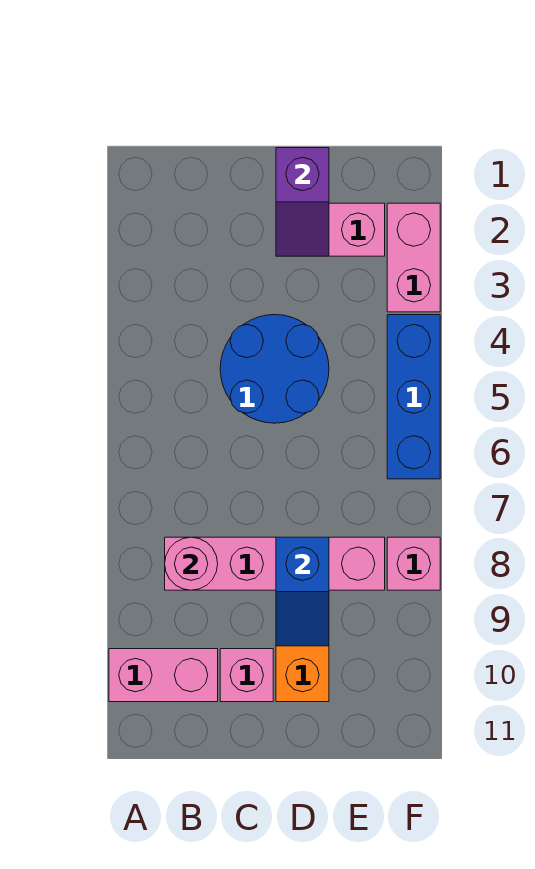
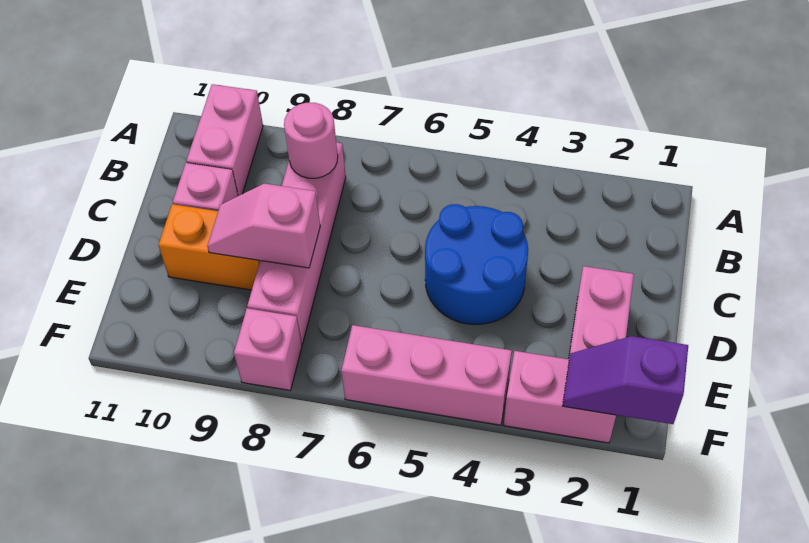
purple slope D1:D2 level 2 top 1 -> purple slope F1:F2 level 2 top 1
blue slope D8:D9 level 2 top 8 -> pink slope D8:D9 level 2 top 8
blue brick F4:F6 level 1 -> pink brick F4:F6 level 1

